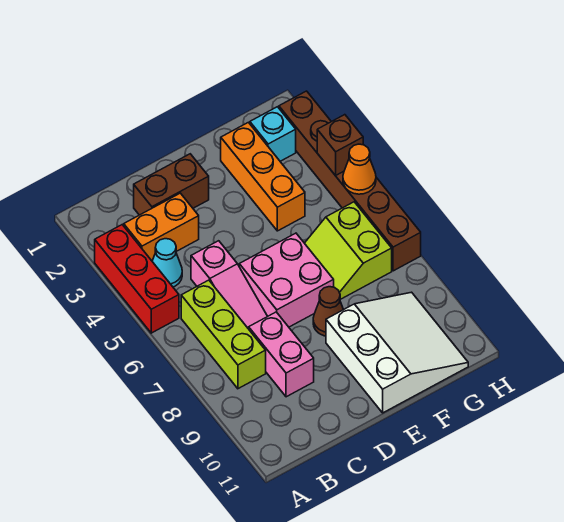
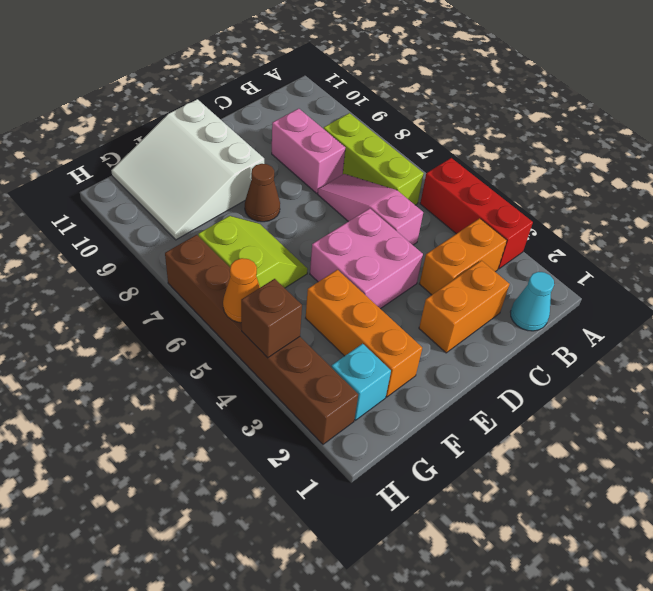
cyan cone B4 level 1 -> cyan cone B1 level 1
brown brick C2:D2 level 1 -> orange brick C2:D2 level 1
pink brick D6:E7 level 1 -> pink brick D4:E5 level 1

